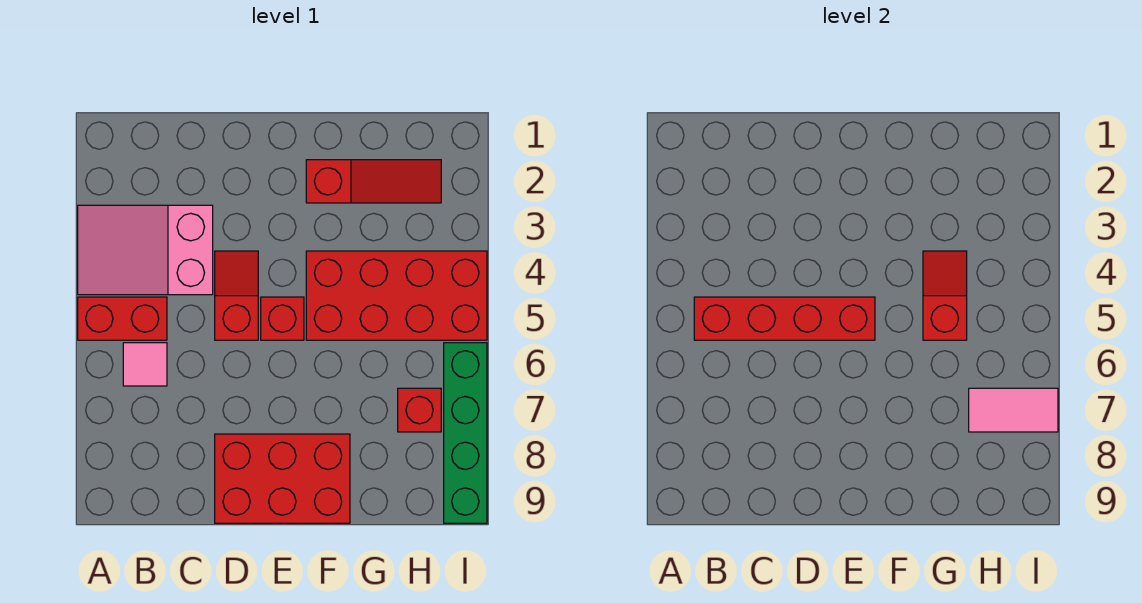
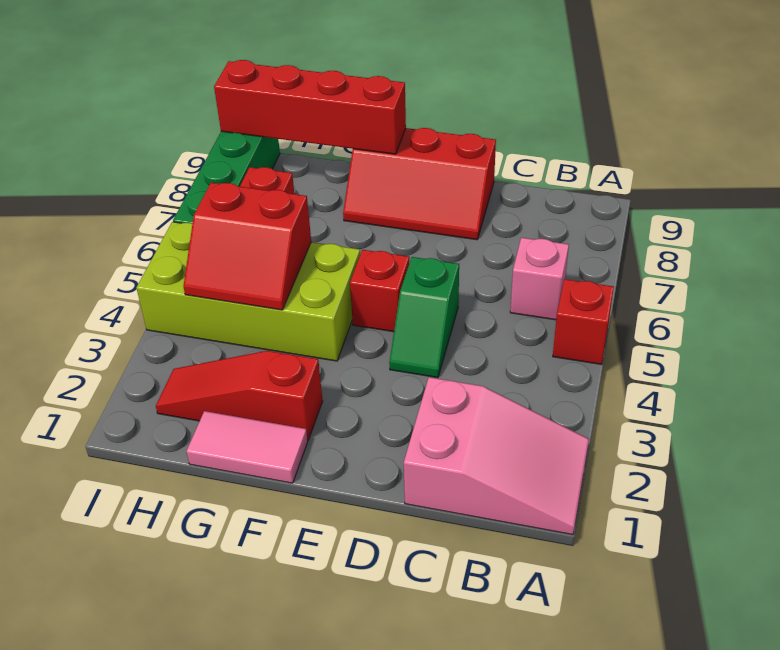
pink slope A3:C4 level 1 top C -> pink slope A1:C2 level 1 top C
red brick A5:B5 level 1 -> red brick A5 level 1
red brick B5:E5 level 2 -> red brick F9:I9 level 2
pink tile B6 level 1 -> pink brick B6 level 1
red slope D4:D5 level 1 top 5 -> green slope D4:D5 level 1 top 5
red brick D8:F9 level 1 -> red slope D8:F9 level 1 top 9
red brick F4:I5 level 1 -> lime brick F4:I5 level 1
red slope G4:G5 level 2 top 5 -> red slope G4:H5 level 2 top 5
pink tile H7:I7 level 2 -> pink tile F1:G1 level 1

